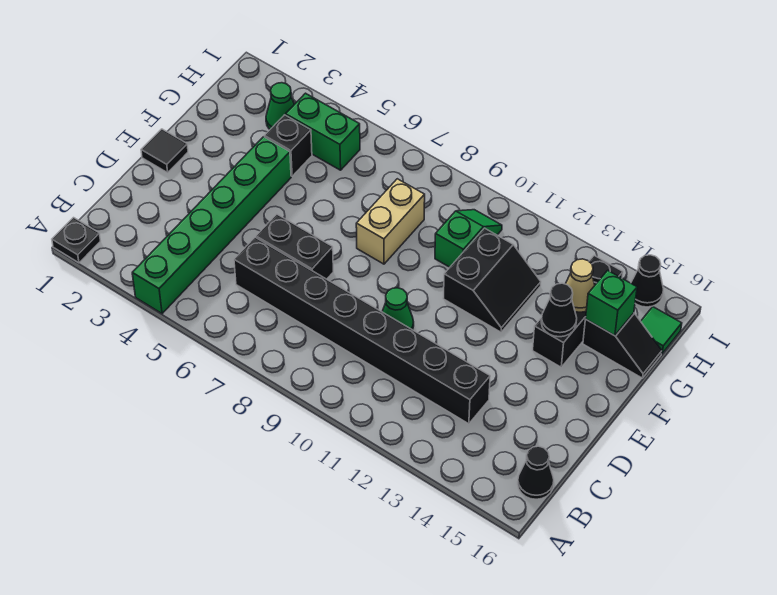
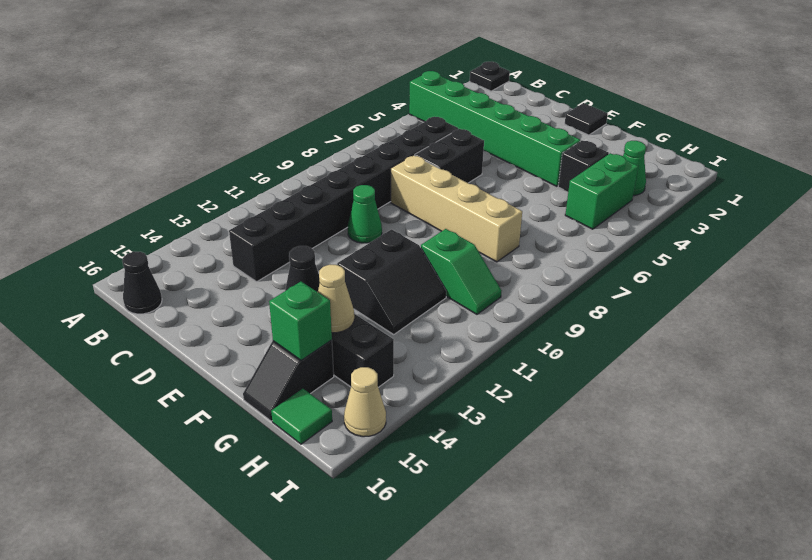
tan brick F8:G8 level 1 -> tan brick D8:G8 level 1
black slope F11:G12 level 1 top 11 -> black slope F11:G12 level 1 top F
black cone I15 level 1 -> tan cone I15 level 1

